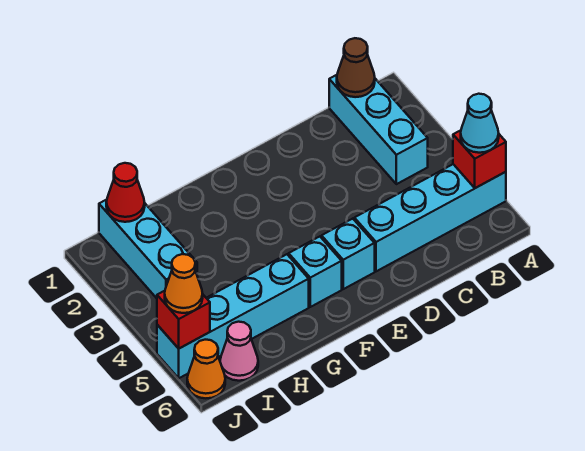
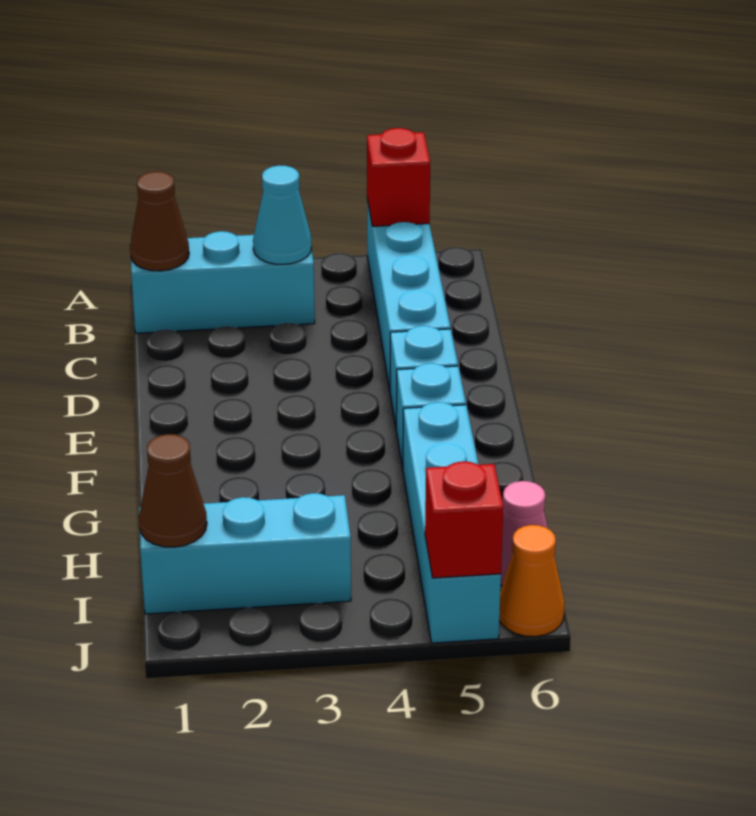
cyan cone A5 level 3 -> cyan cone B3 level 2
red cone I1 level 2 -> brown cone I1 level 2
orange cone J5 level 3 -> none

